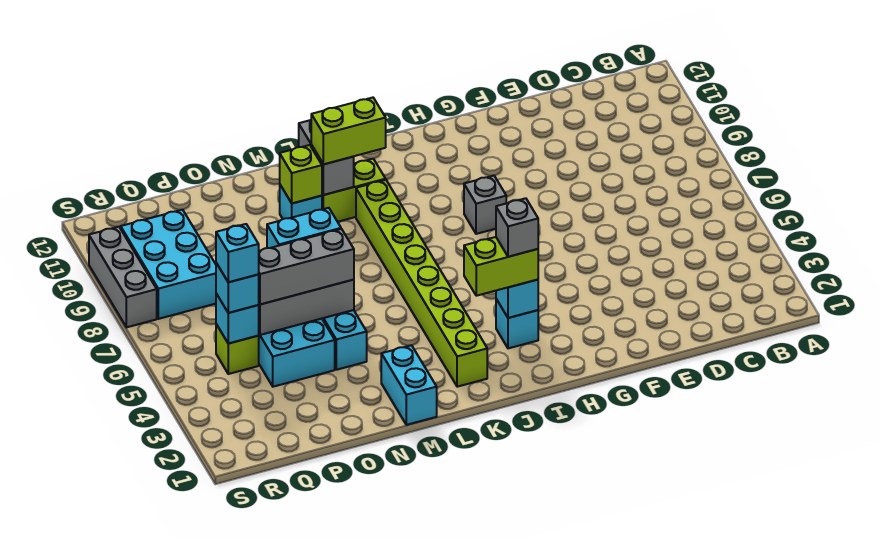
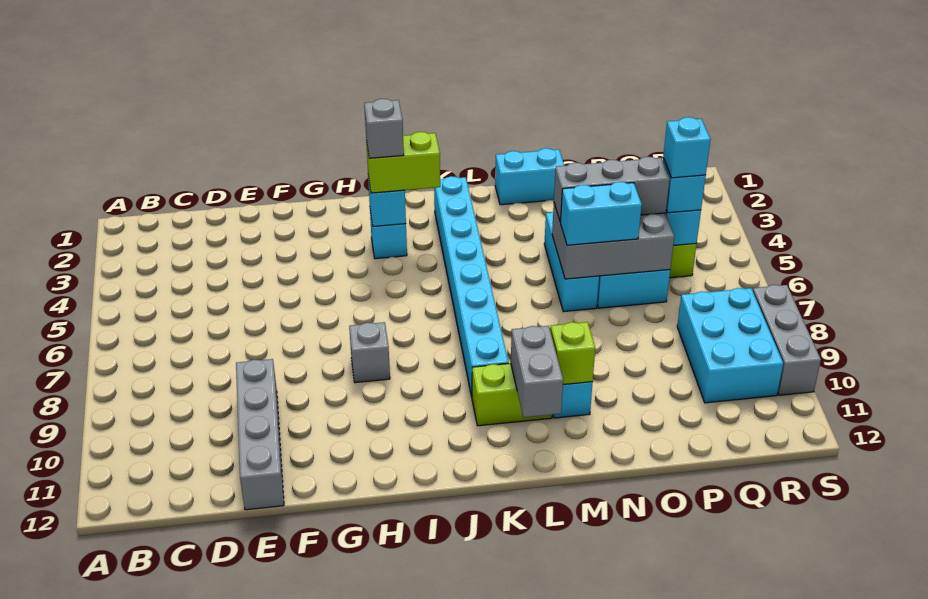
none -> grey brick E9:E12 level 1
lime brick K2:K9 level 1 -> cyan brick K2:K9 level 1
lime brick K10:L10 level 3 -> none
cyan brick M1:M2 level 1 -> cyan brick M1:N1 level 1

